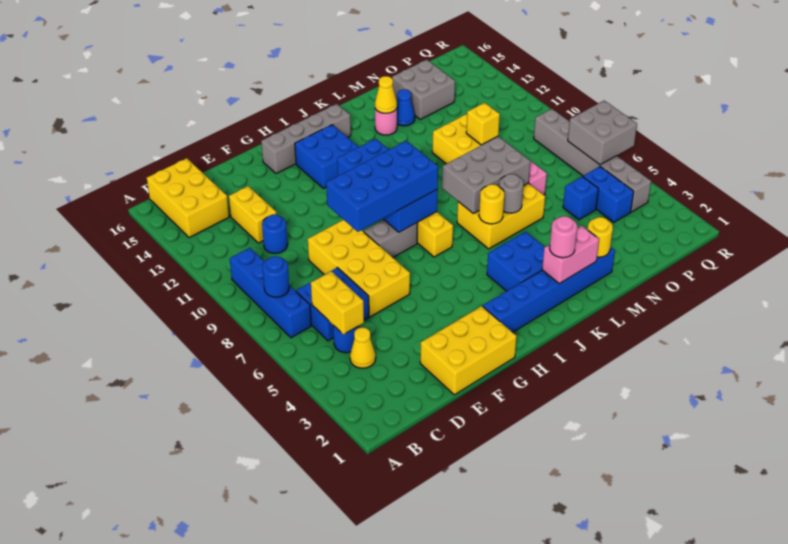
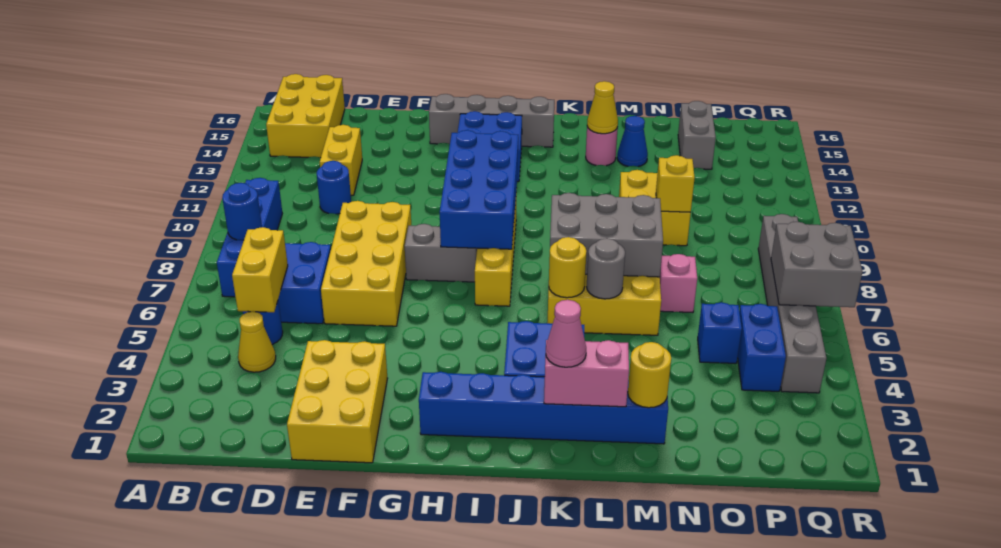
yellow brick E1:G2 level 1 -> yellow brick E1:F3 level 1
blue brick F8:I9 level 3 -> none
pink round brick K2 level 3 -> pink cone K2 level 3
grey brick N14:O15 level 1 -> grey brick O14:O15 level 1

